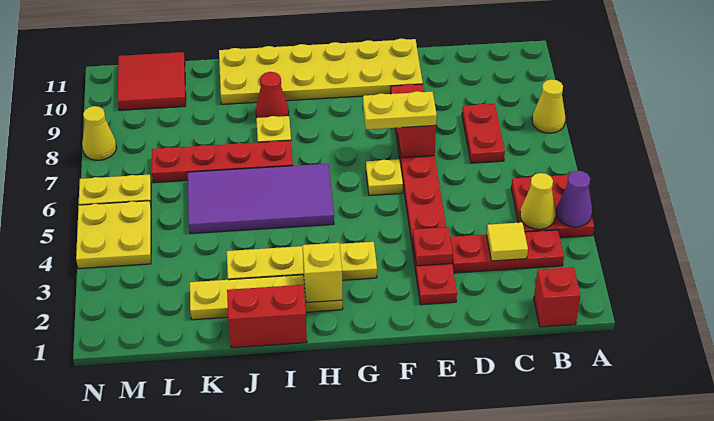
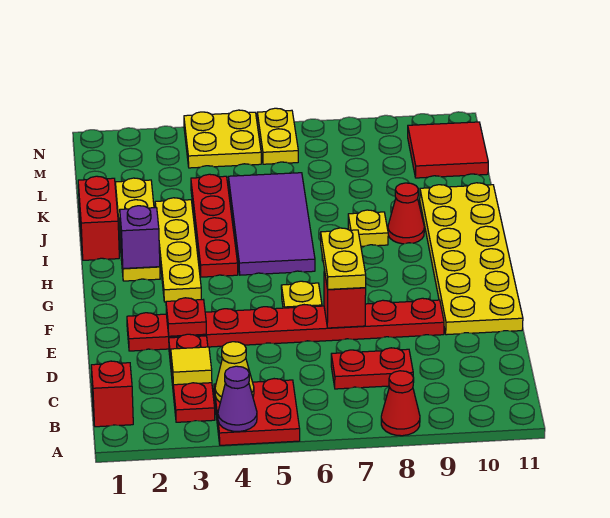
yellow cone A8 level 1 -> red cone A8 level 1
yellow brick H2 level 2 -> purple brick H2 level 2
red plate I7:L7 level 1 -> red plate H4:K4 level 1
yellow cone N8 level 1 -> none

